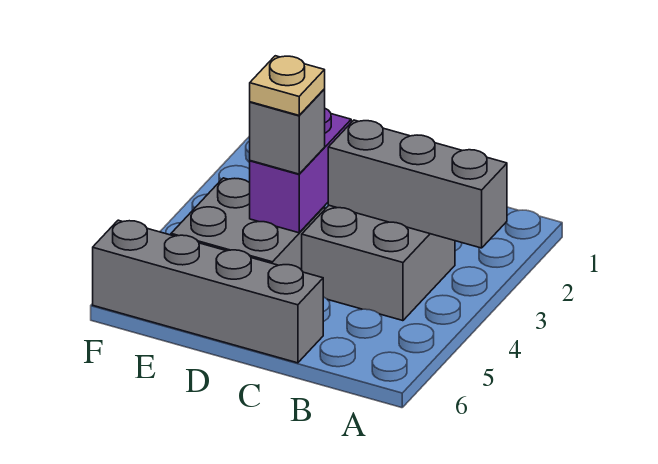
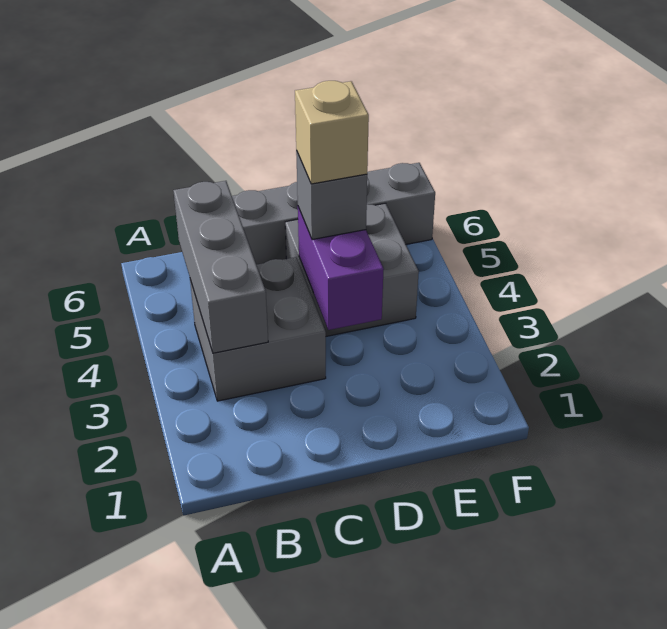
grey brick A3:C3 level 2 -> grey brick B3:B5 level 2
tan plate D4 level 4 -> tan brick D4 level 4

